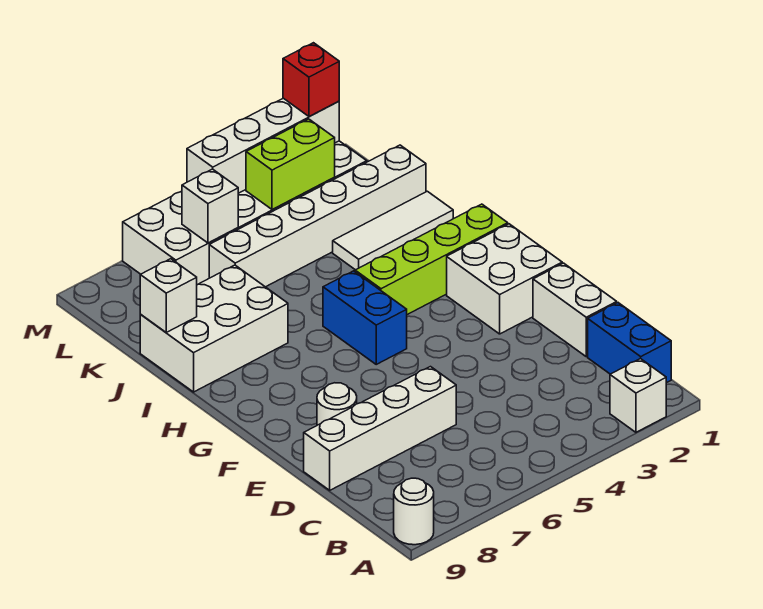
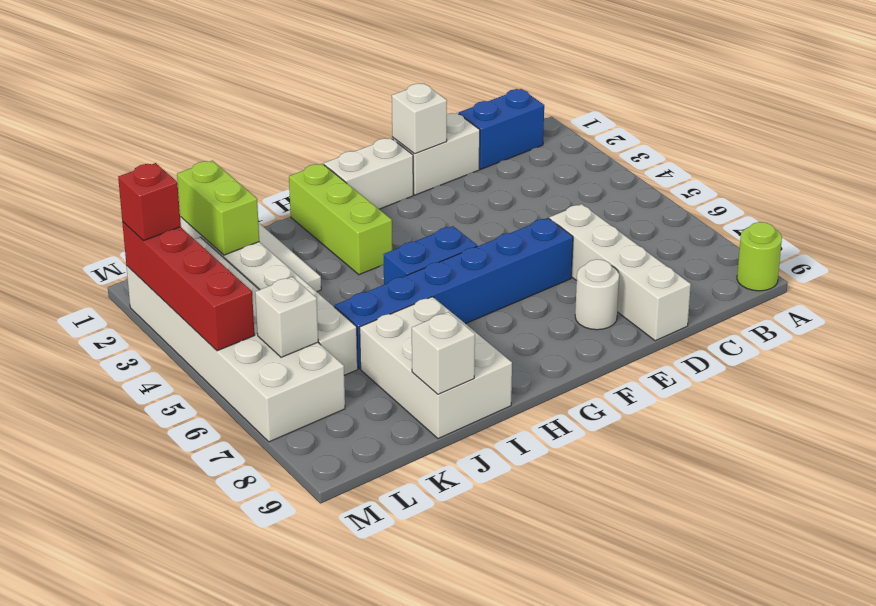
white brick A2 level 1 -> white brick E1 level 2
white round brick A9 level 1 -> lime round brick A9 level 1
none -> blue brick E6:J6 level 1
white brick F1:G2 level 1 -> white brick F1:G1 level 1
lime brick H1:H4 level 1 -> lime brick H1:H3 level 1
lime brick L3:L4 level 2 -> lime brick K1:K2 level 2
white brick M2:M5 level 2 -> red brick M2:M5 level 2

